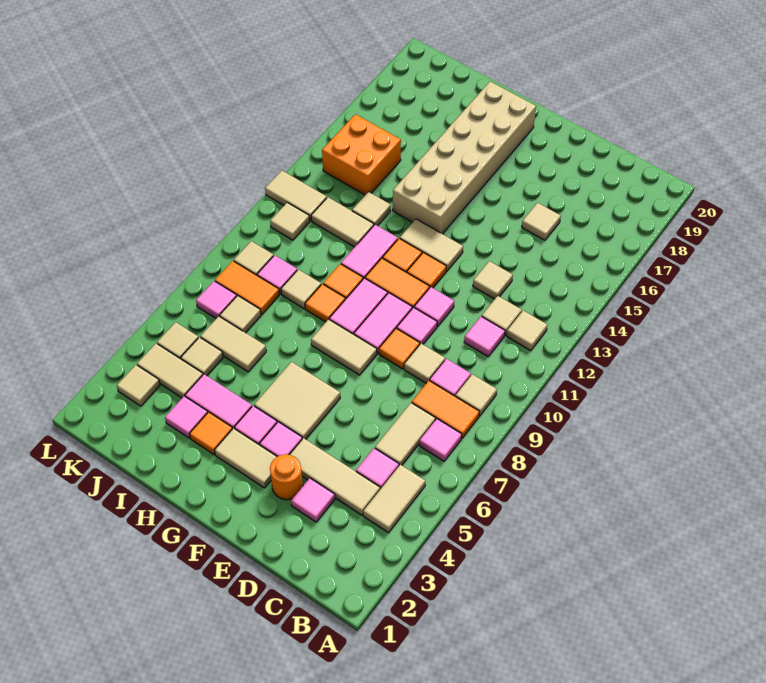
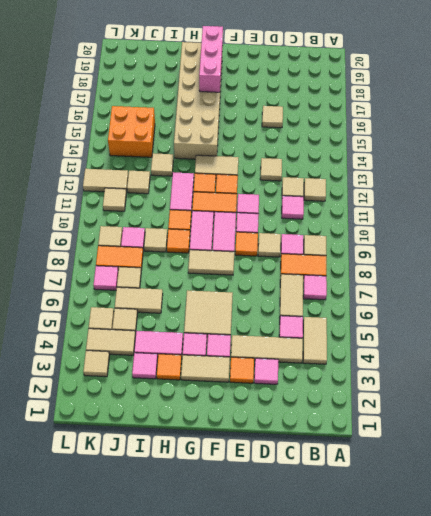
orange round brick E3 level 1 -> orange tile E3 level 1
none -> pink brick G17:G19 level 2
tan tile I12:J12 level 1 -> tan tile J12 level 1

